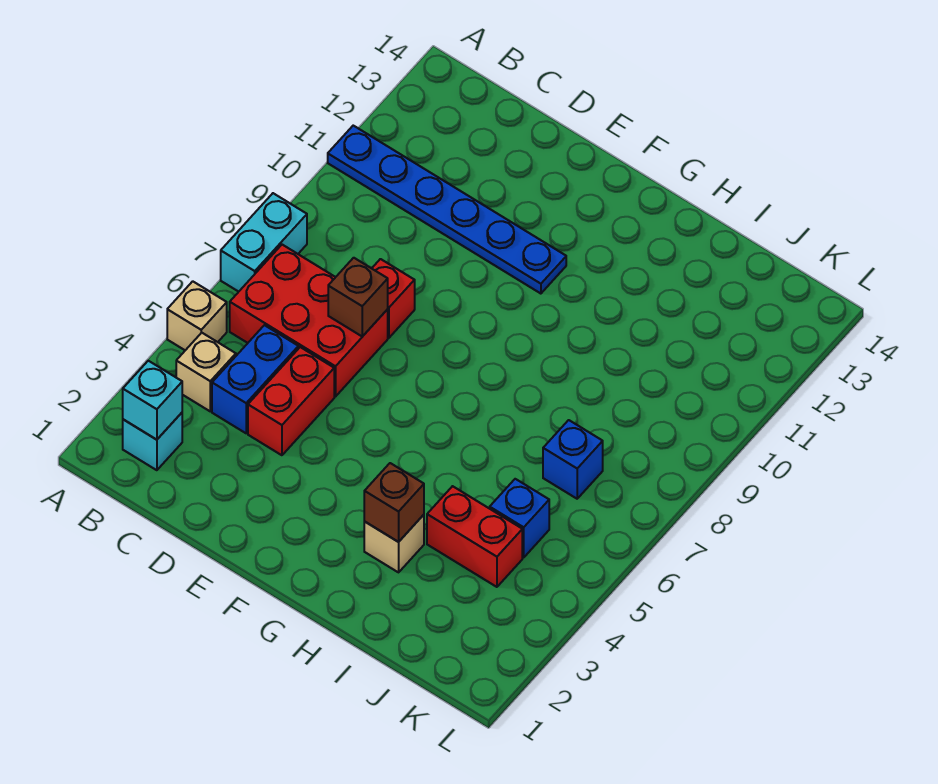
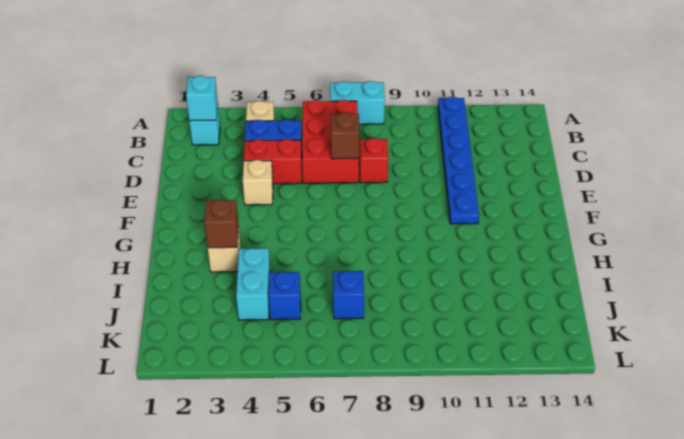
tan brick A5 level 1 -> tan brick E4 level 1
red brick I4:J4 level 1 -> cyan brick I4:J4 level 1

